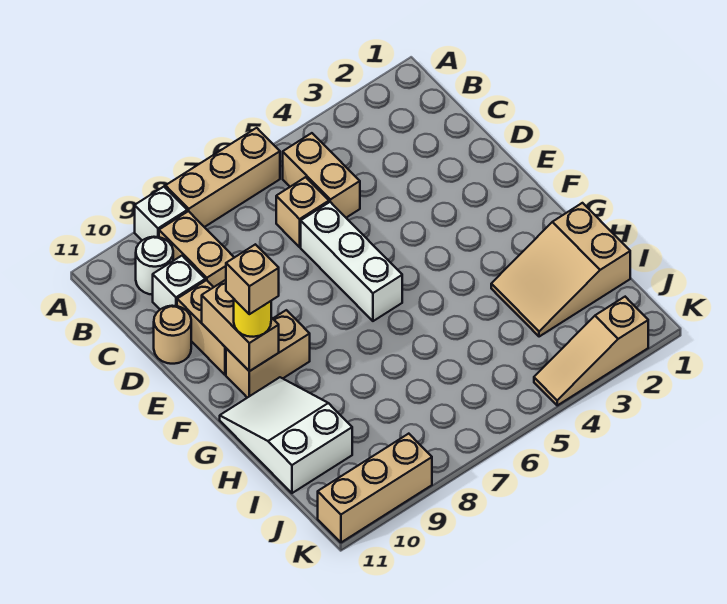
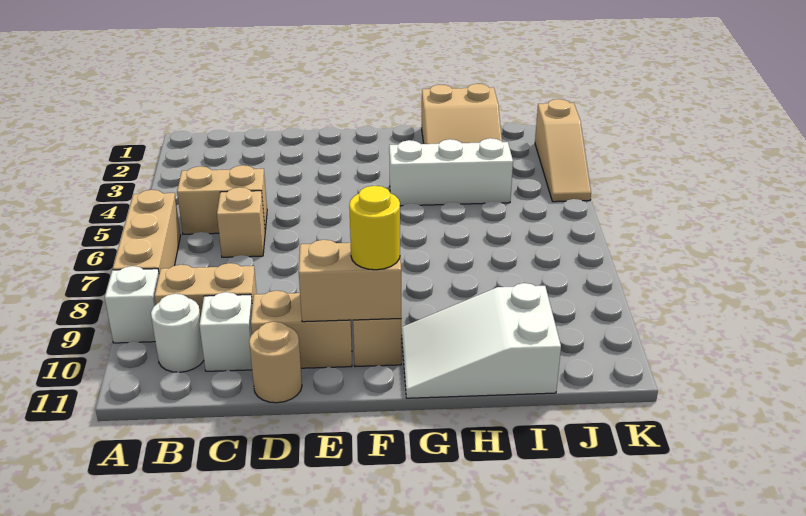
white brick D6:F6 level 1 -> white brick G4:I4 level 1
tan brick F10 level 4 -> none
tan brick K9:K11 level 1 -> none

